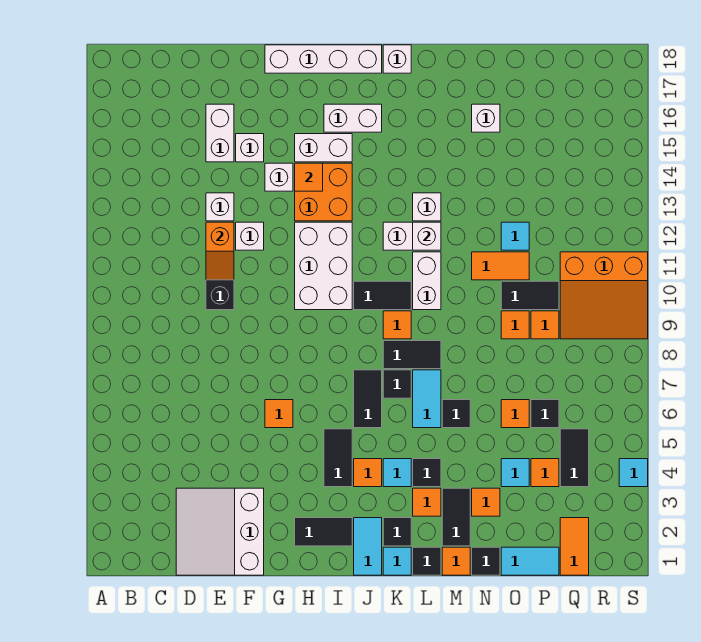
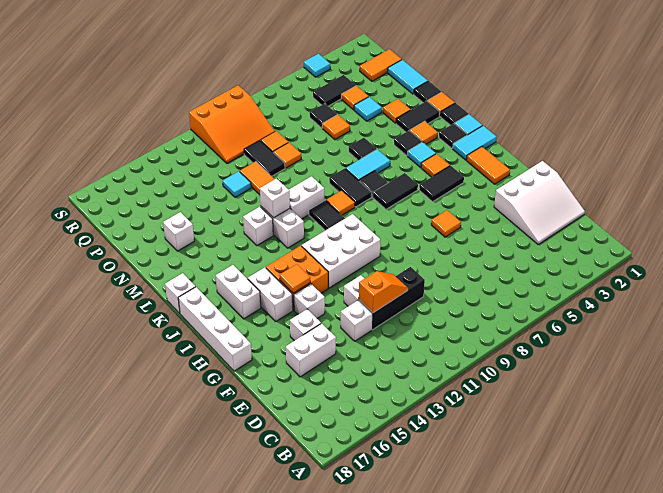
black tile H2:I2 level 1 -> orange tile H2:I2 level 1
orange slope Q9:S11 level 1 top 11 -> orange slope Q9:S11 level 1 top S

